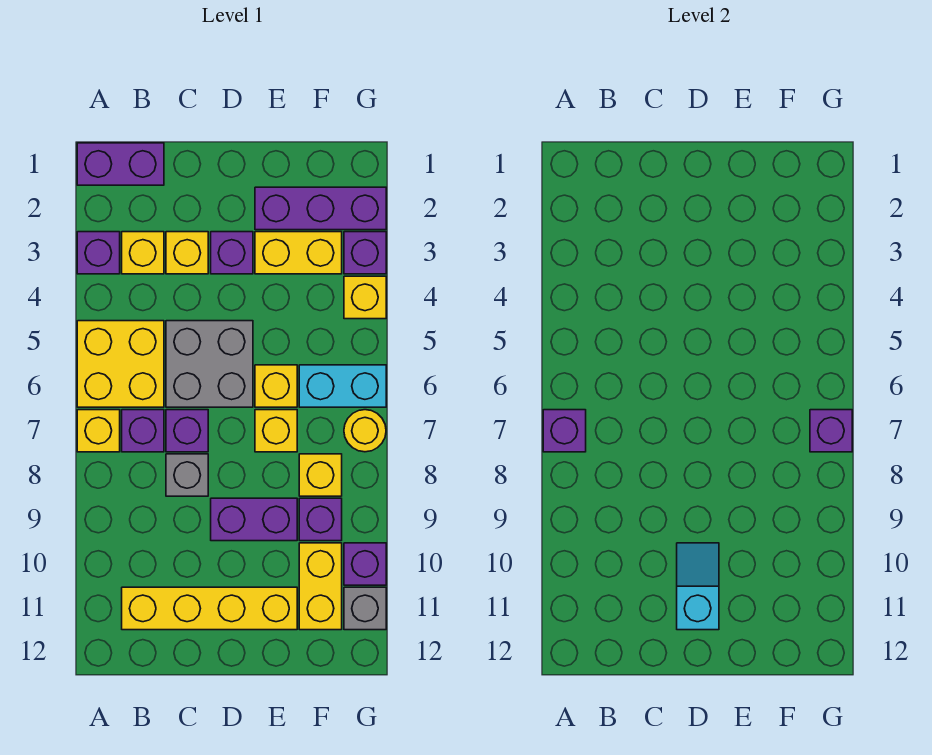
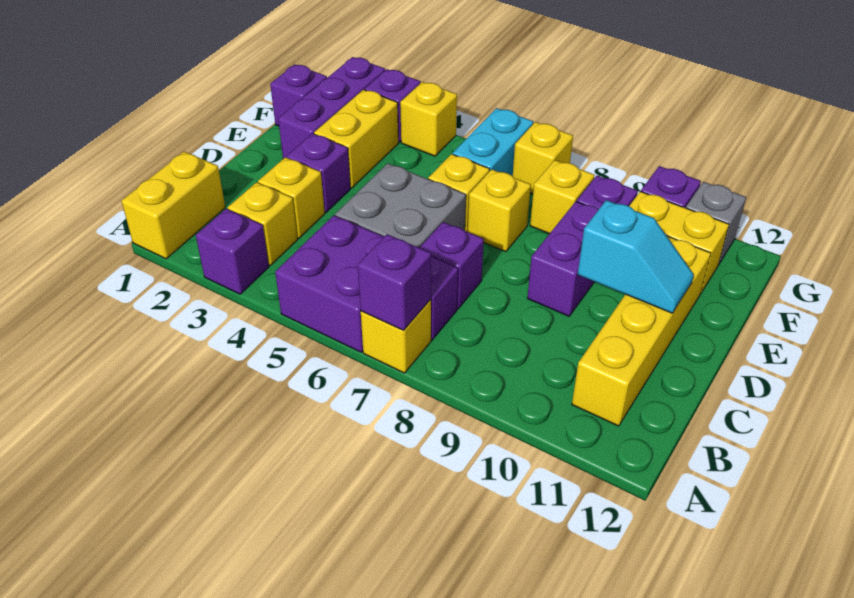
purple brick A1:B1 level 1 -> yellow brick A1:B1 level 1
yellow brick A5:B6 level 1 -> purple brick A5:B6 level 1
grey brick C8 level 1 -> none
cyan slope D10:D11 level 2 top 11 -> cyan slope D10:D11 level 2 top 10
yellow round brick G7 level 1 -> yellow brick G7 level 1
purple brick G7 level 2 -> purple brick F1 level 1

